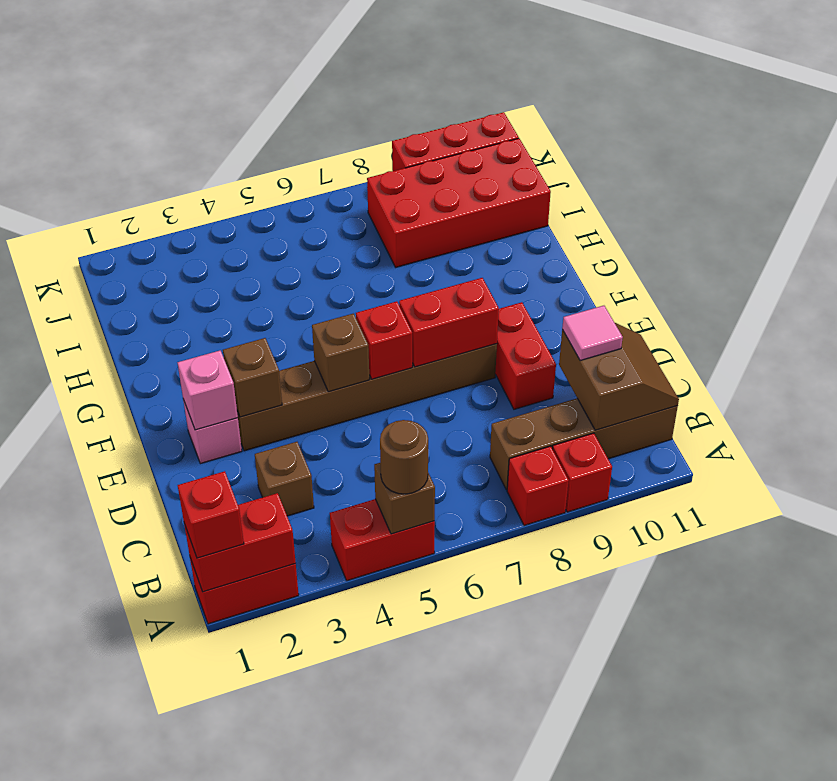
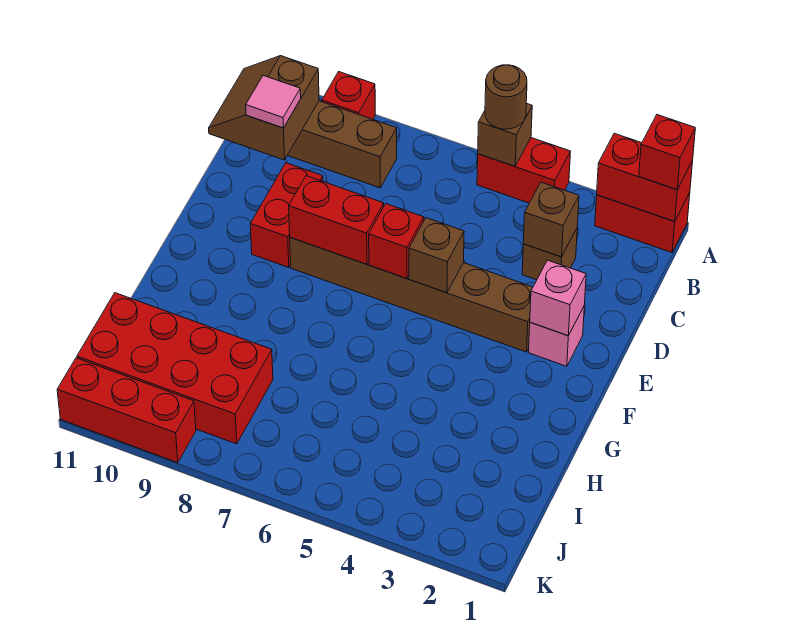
red brick A8 level 1 -> none
brown brick E3 level 2 -> brown brick C3 level 2

